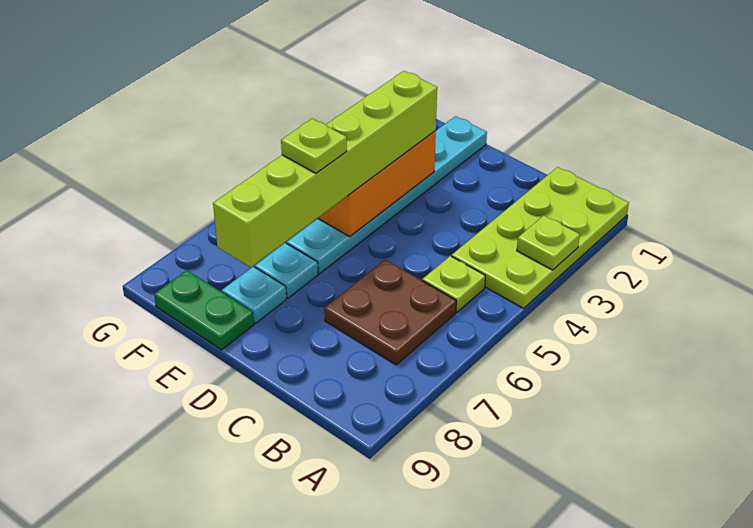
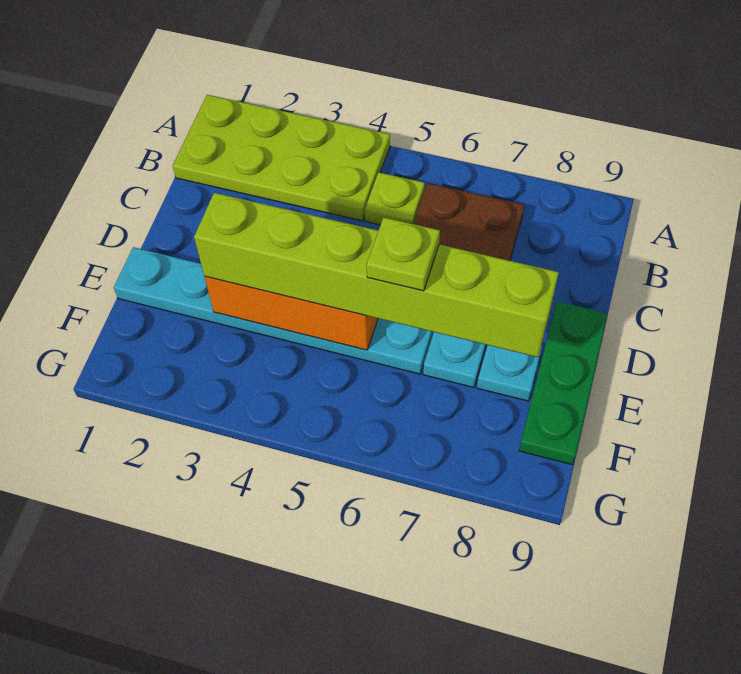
lime plate A3 level 2 -> none
green plate E9:F9 level 1 -> green plate D9:F9 level 1

